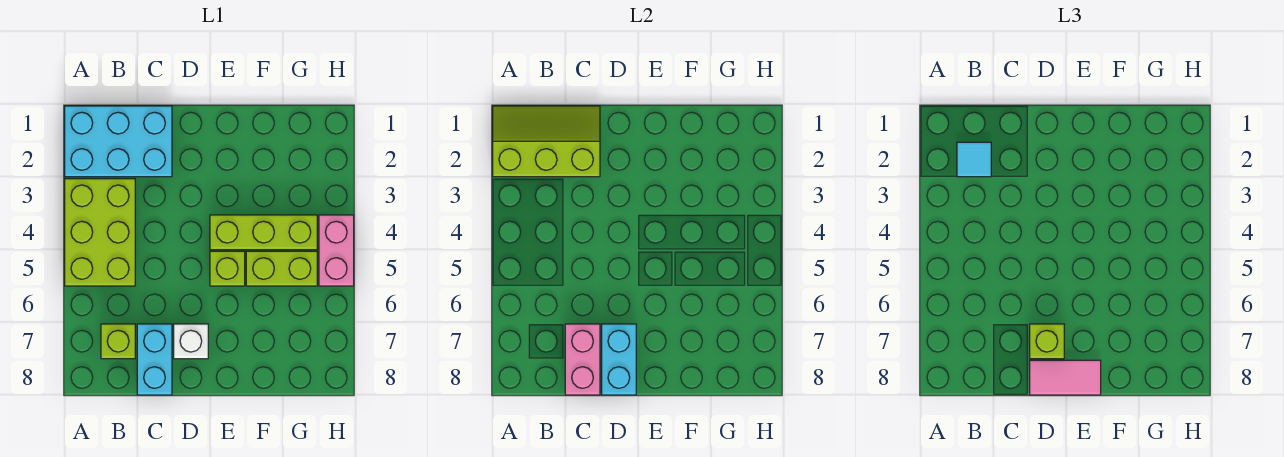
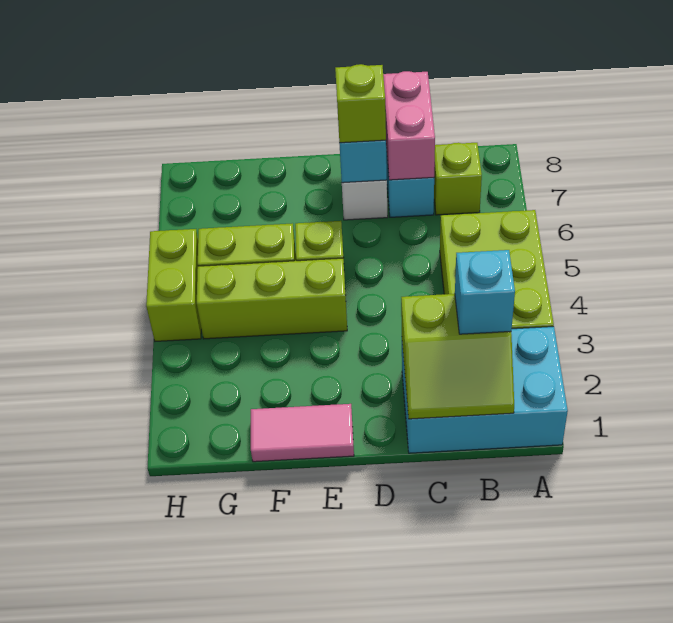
lime slope A1:C2 level 2 top 2 -> lime slope B1:C2 level 2 top 2
cyan tile B2 level 3 -> cyan brick B2 level 3
pink tile D8:E8 level 3 -> pink tile E1:F1 level 1
pink brick H4:H5 level 1 -> lime brick H4:H5 level 1

